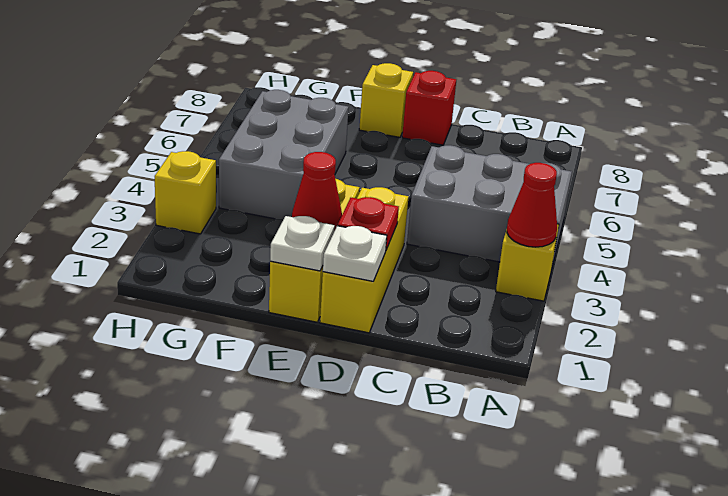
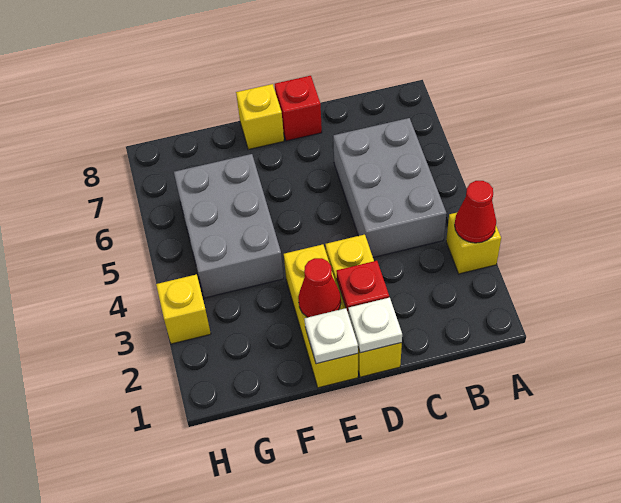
grey brick A4:C5 level 1 -> grey brick B4:C6 level 1

